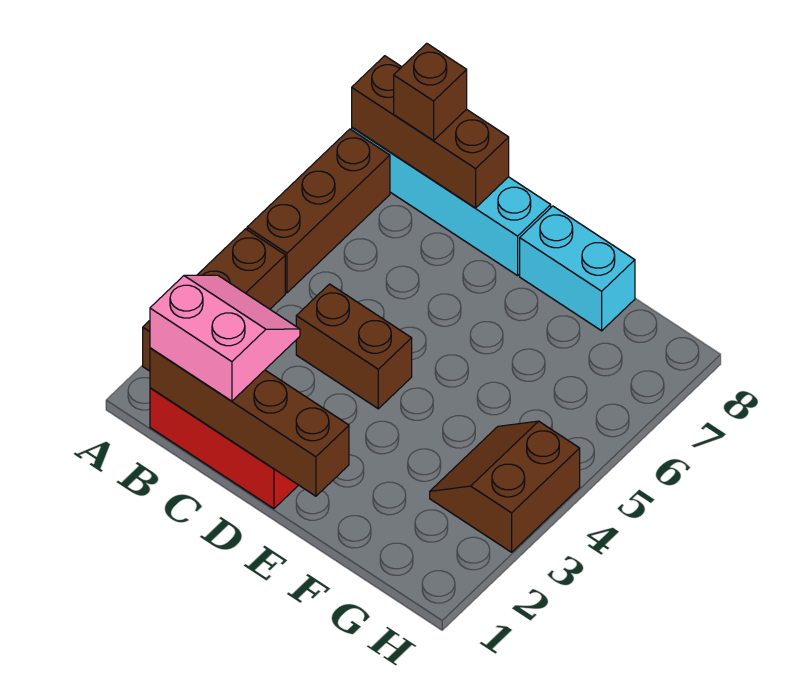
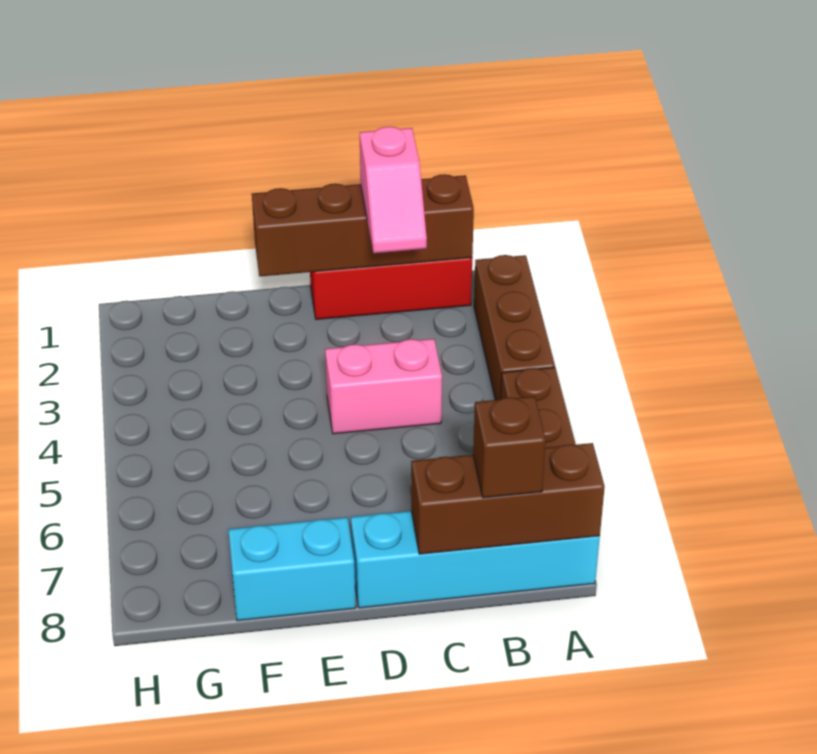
pink slope B1:C2 level 3 top 1 -> pink slope C1:C2 level 3 top 1
brown brick C4:D4 level 1 -> pink brick C4:D4 level 1
brown slope G3:H4 level 1 top H -> none

